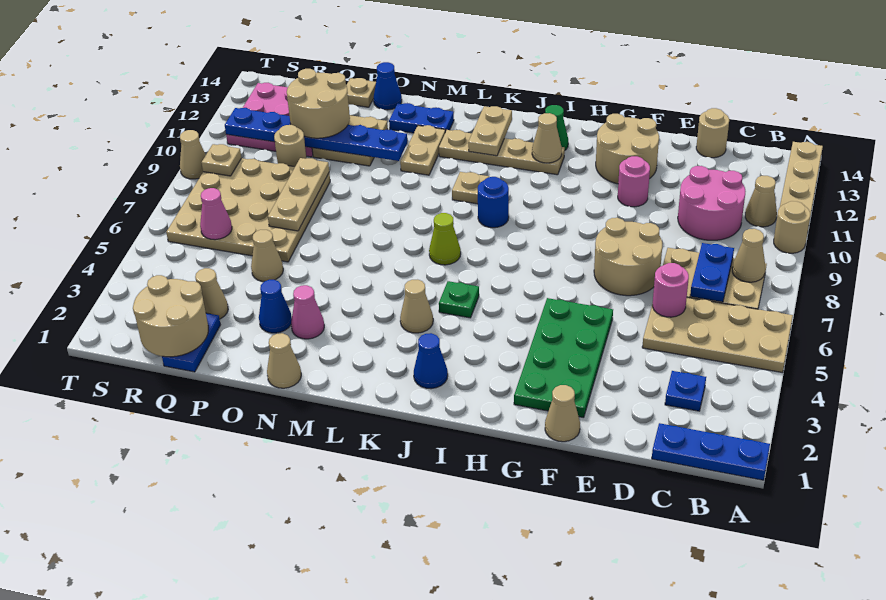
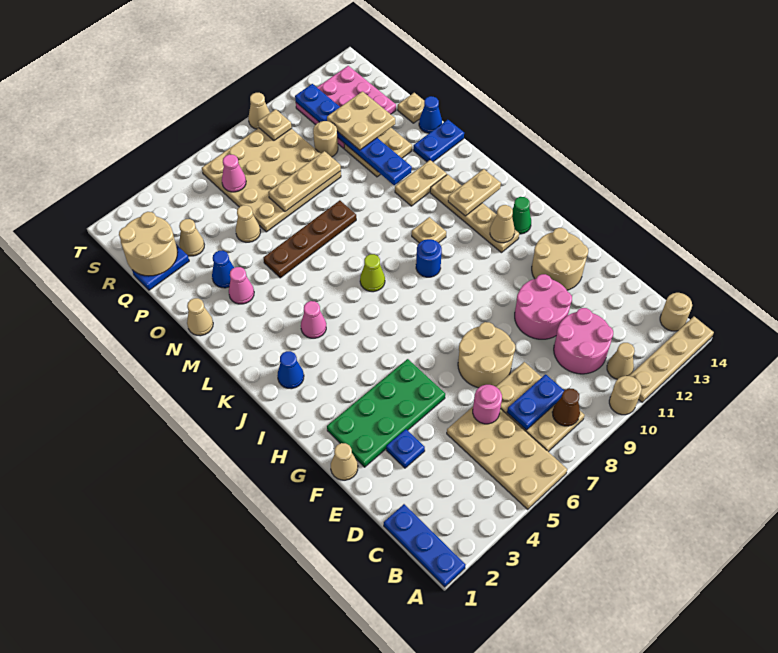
tan cone B8 level 2 -> brown cone B8 level 2
blue plate C3 level 1 -> blue plate E3 level 1
tan round brick D14 level 1 -> tan round brick B14 level 1
pink round brick F11 level 1 -> pink round brick E10:F11 level 1
green plate J5 level 1 -> none
tan cone K4 level 1 -> pink cone K4 level 1
blue plate M13:N13 level 1 -> blue plate N13:N14 level 1
none -> brown plate N5:N8 level 1
tan round brick P11:Q12 level 3 -> tan plate P11:Q12 level 3

